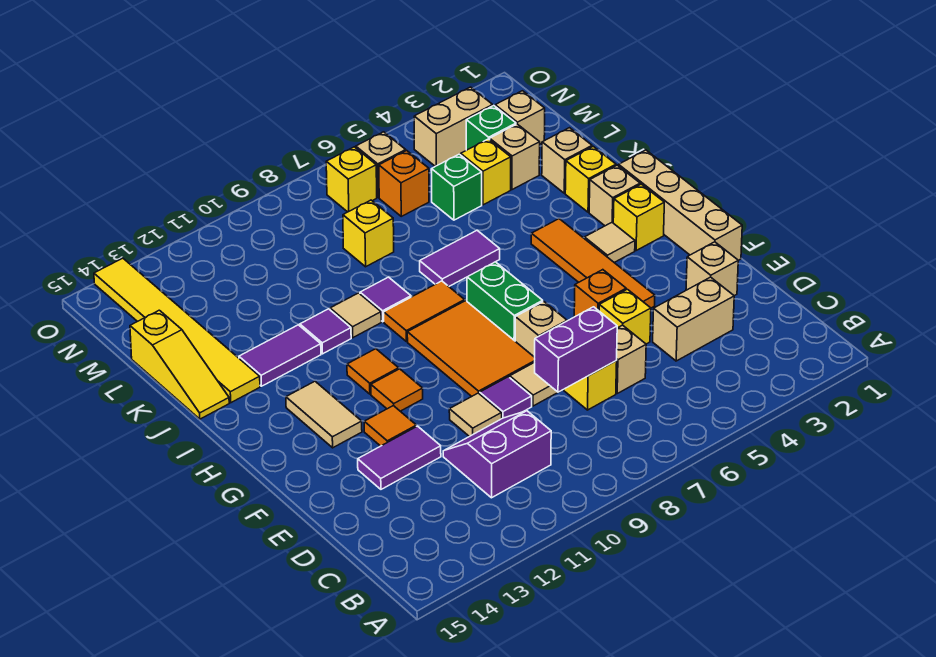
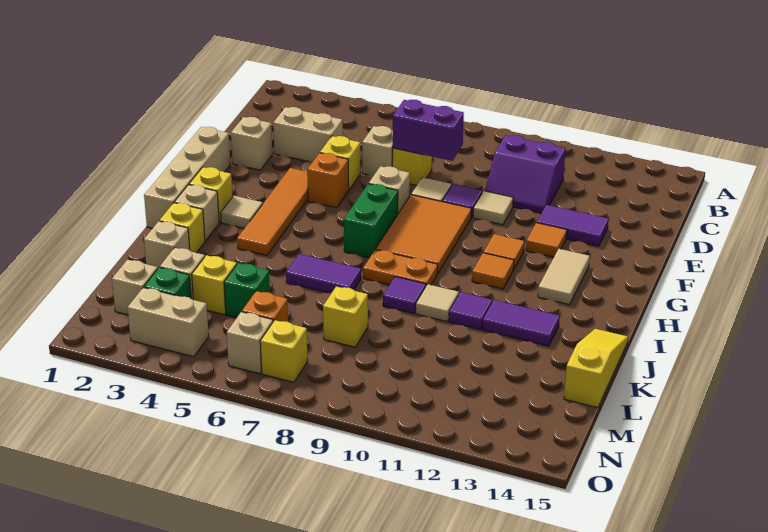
orange tile I8:I9 level 1 -> orange plate I8:I9 level 1
yellow tile J14:O14 level 1 -> none

